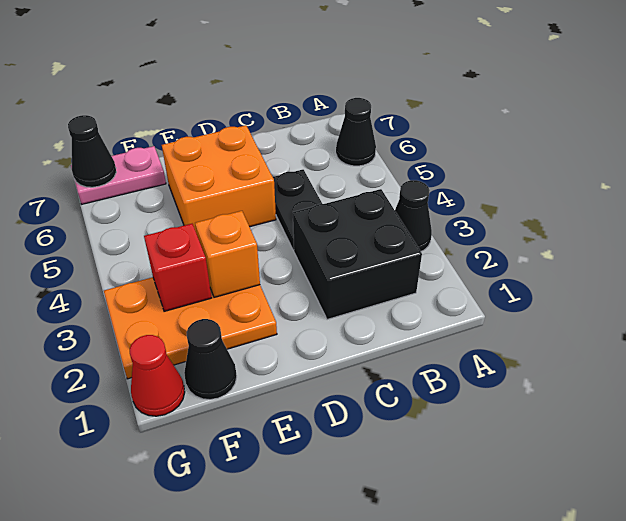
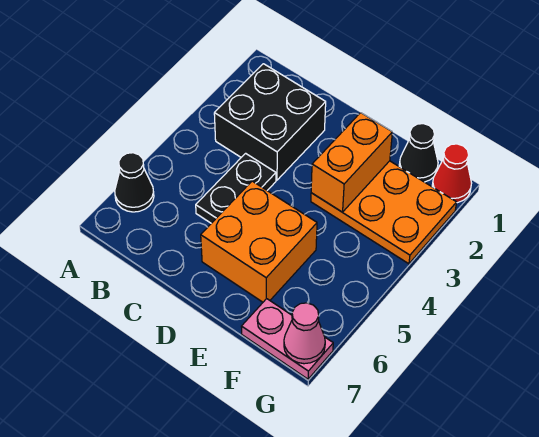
black cone A3 level 1 -> none
orange brick E3 level 2 -> orange brick E2:E3 level 2
red brick F3 level 2 -> none
black cone G7 level 2 -> pink cone G7 level 2

